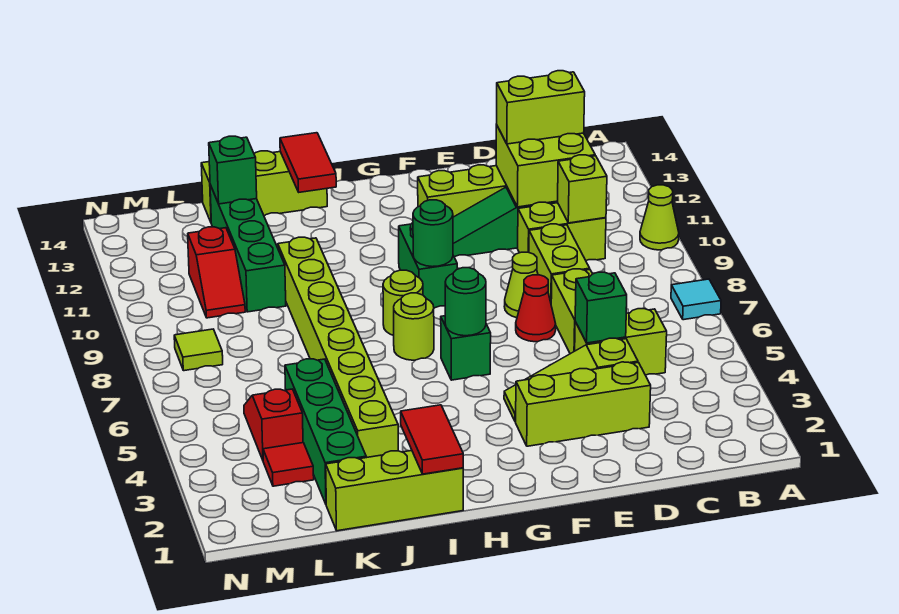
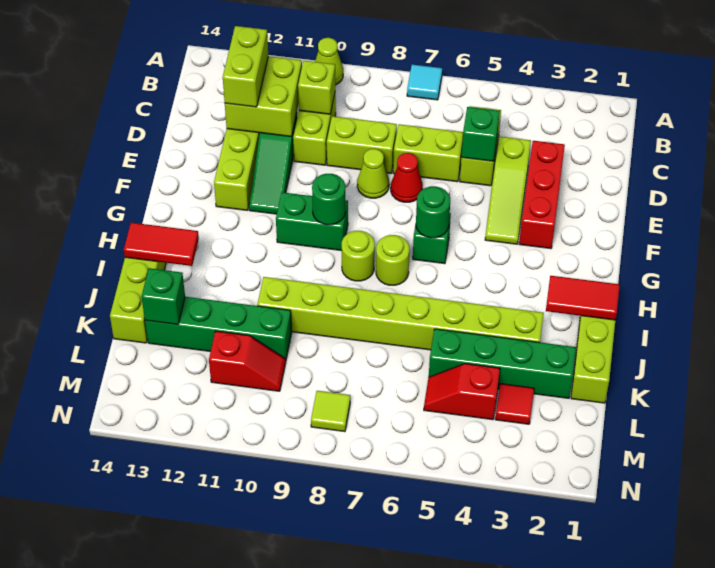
lime brick D3:F3 level 1 -> red brick D3:F3 level 1

